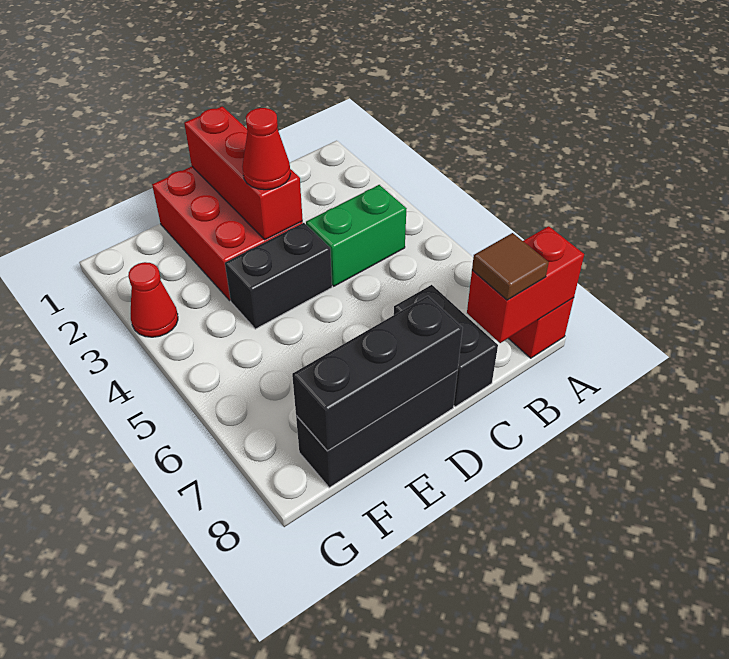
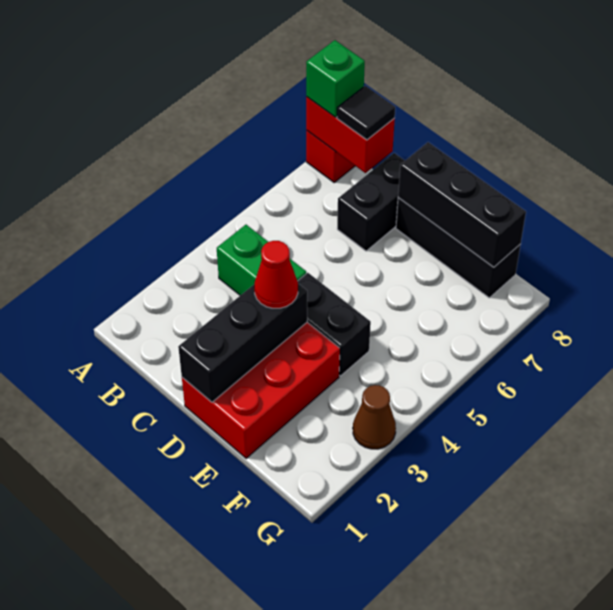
none -> green brick A8 level 3
brown tile B8 level 3 -> black tile B8 level 3
red brick D1:D3 level 2 -> black brick D1:D3 level 2
red cone G3 level 1 -> brown cone G3 level 1

